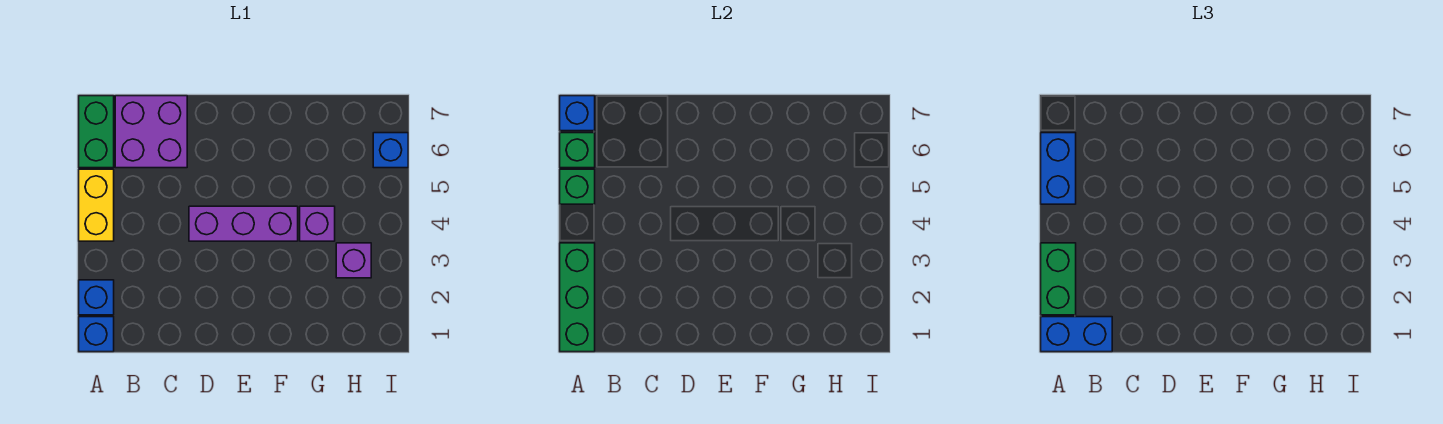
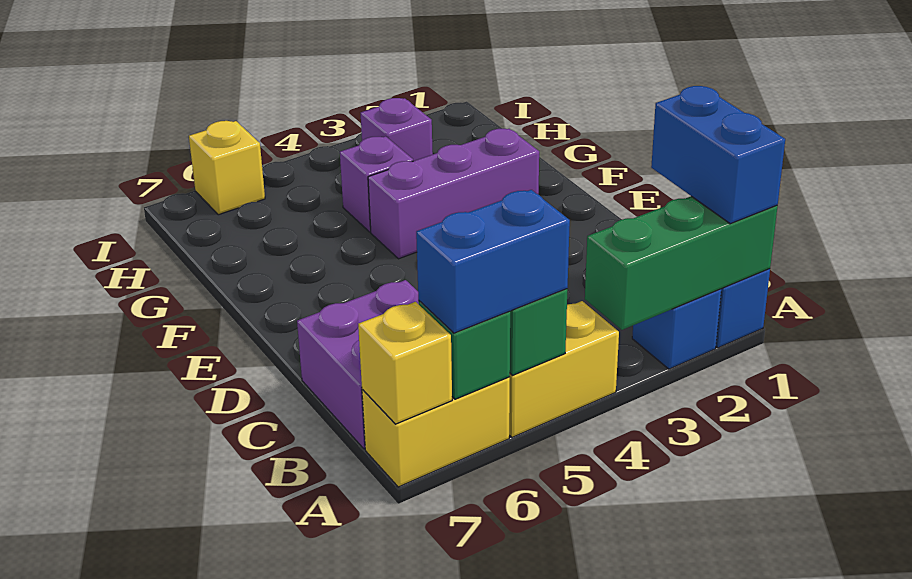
green brick A2:A3 level 3 -> none
green brick A6:A7 level 1 -> yellow brick A6:A7 level 1
blue brick A7 level 2 -> yellow brick A7 level 2
purple brick D4:F4 level 1 -> purple brick F2:F4 level 1
blue brick I6 level 1 -> yellow brick I6 level 1

